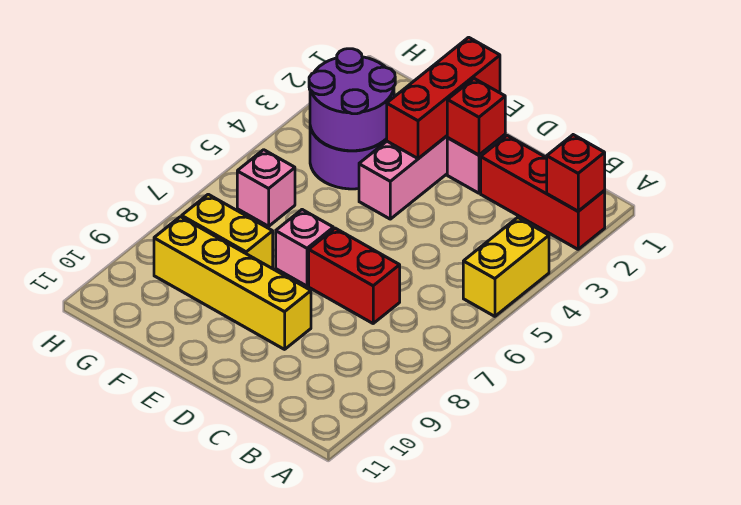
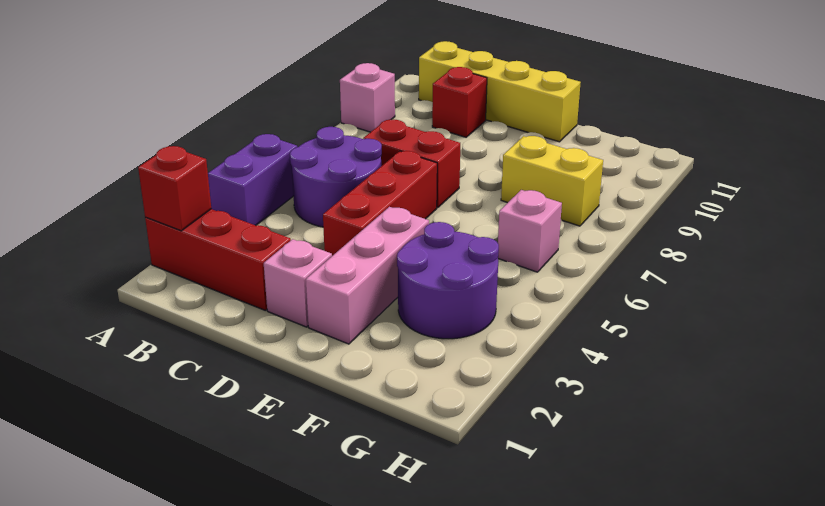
yellow brick A4:A5 level 1 -> purple brick A4:A5 level 1
red brick D2 level 2 -> red brick C10 level 1
yellow brick D9:G9 level 1 -> yellow brick B11:E11 level 1
red brick E1:E3 level 2 -> red brick D4:D6 level 1
pink brick E7 level 1 -> pink brick A9 level 1
purple round brick F3:G4 level 2 -> purple round brick B5:C6 level 1

